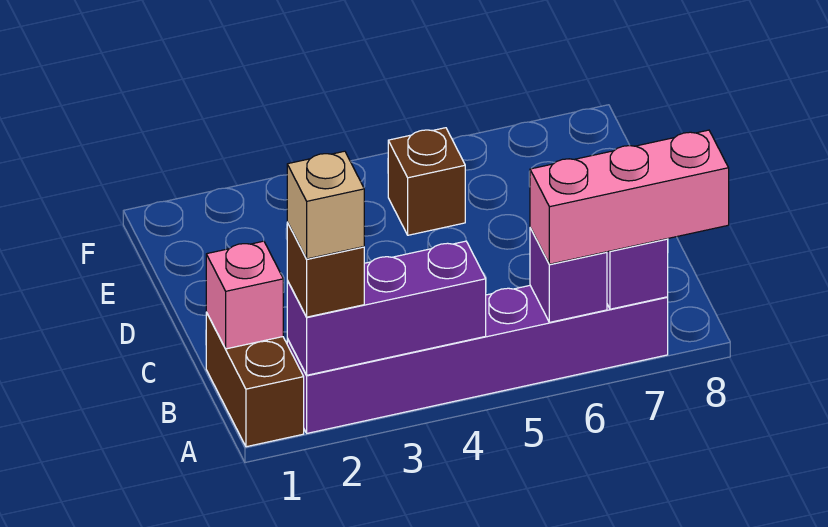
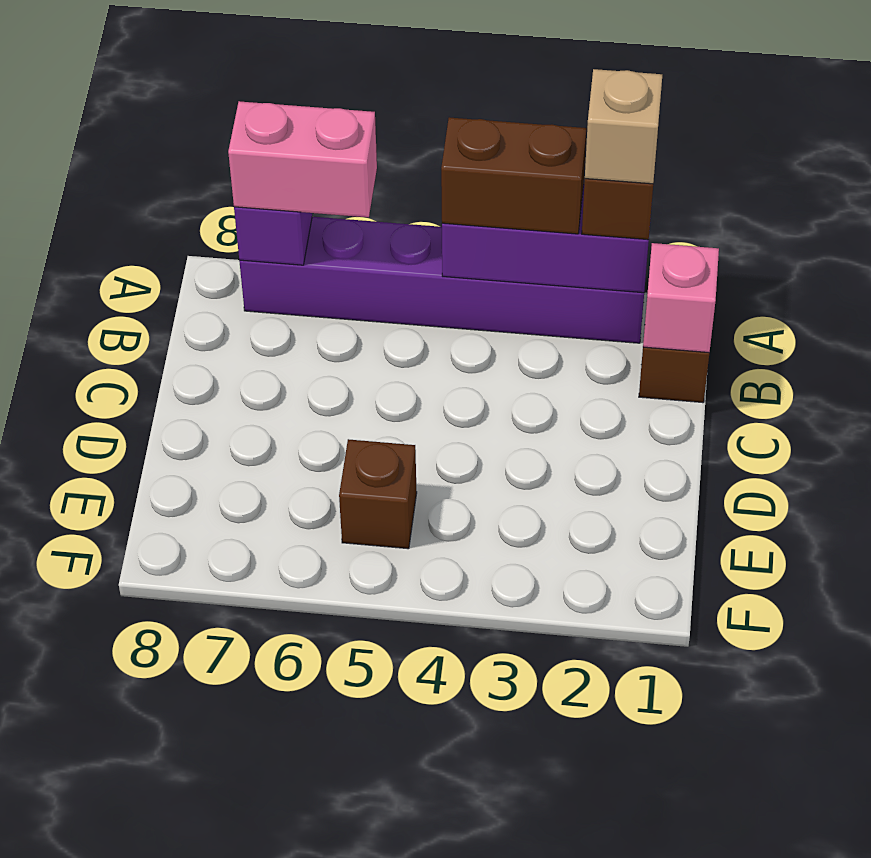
none -> brown brick A3:A4 level 3
purple brick A6 level 2 -> none
pink brick A6:A8 level 3 -> pink brick A6:A7 level 3

